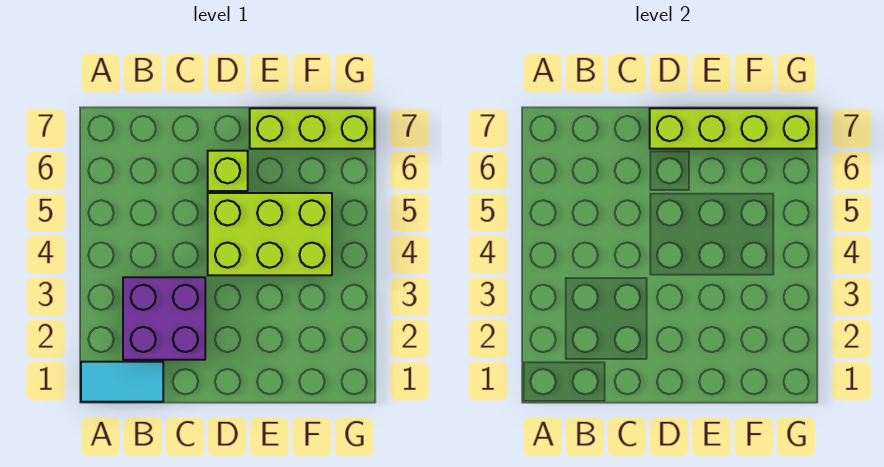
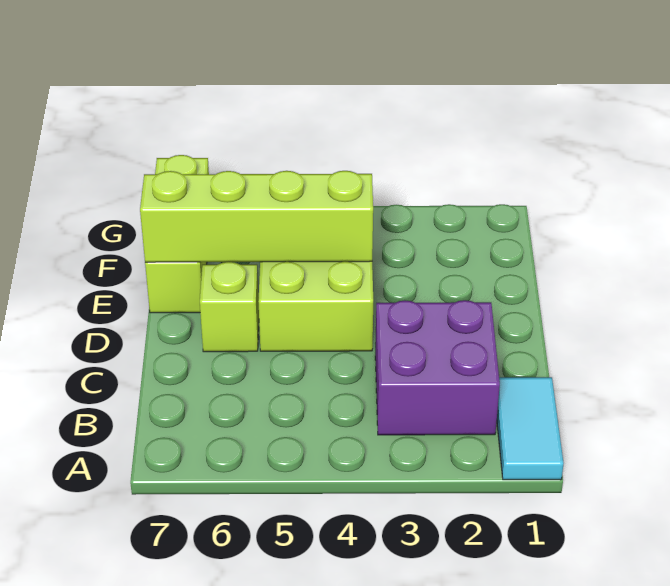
lime brick D7:G7 level 2 -> lime brick E4:E7 level 2

